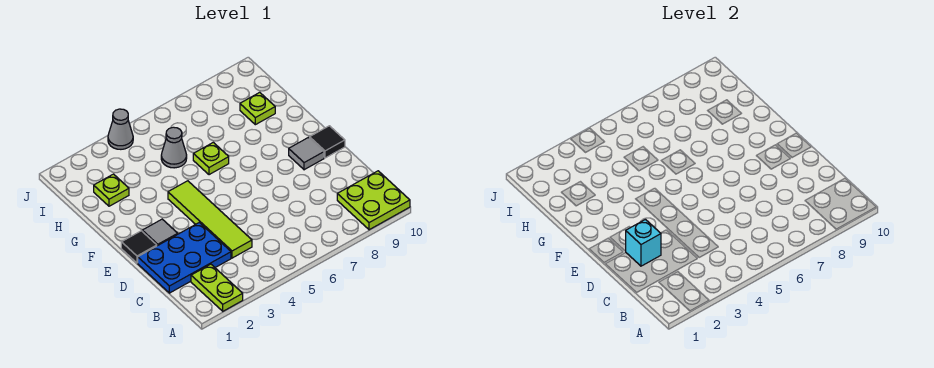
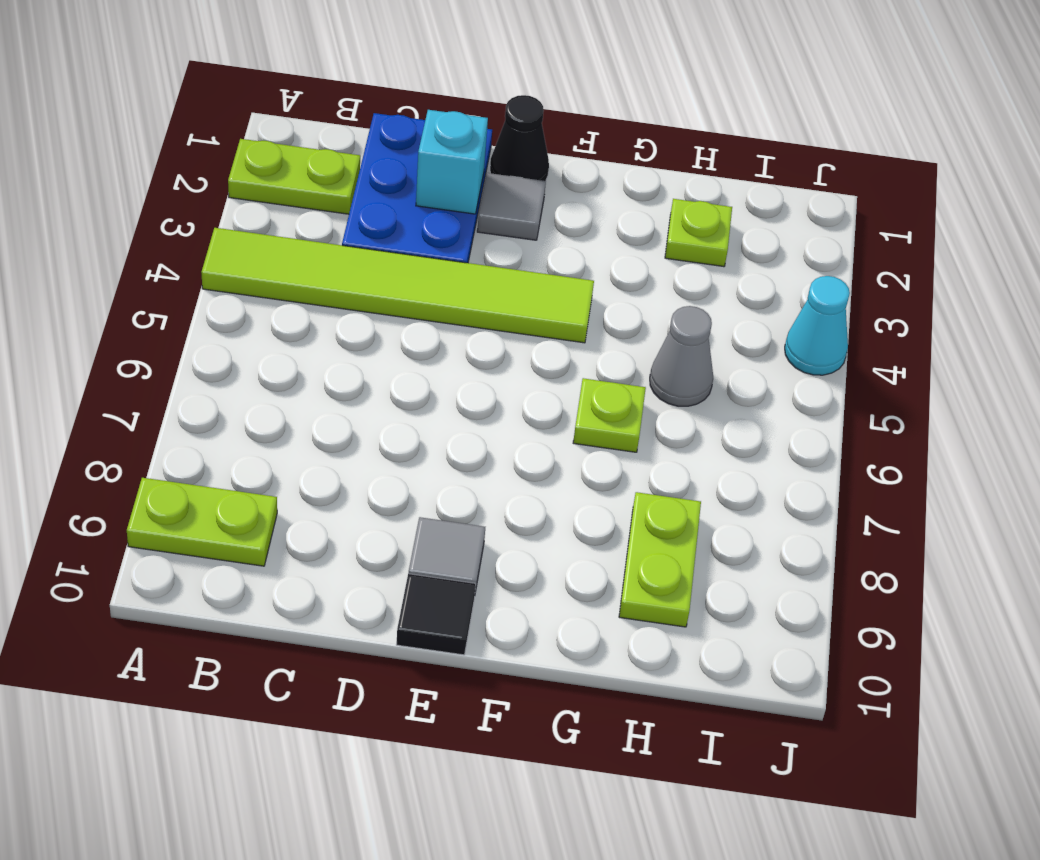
lime plate A9:B10 level 1 -> lime plate A9:B9 level 1
lime tile C4:F4 level 1 -> lime tile A4:F4 level 1
black tile E1 level 1 -> black cone E1 level 1
lime plate H9 level 1 -> lime plate H8:H9 level 1
grey cone J4 level 1 -> cyan cone J4 level 1

